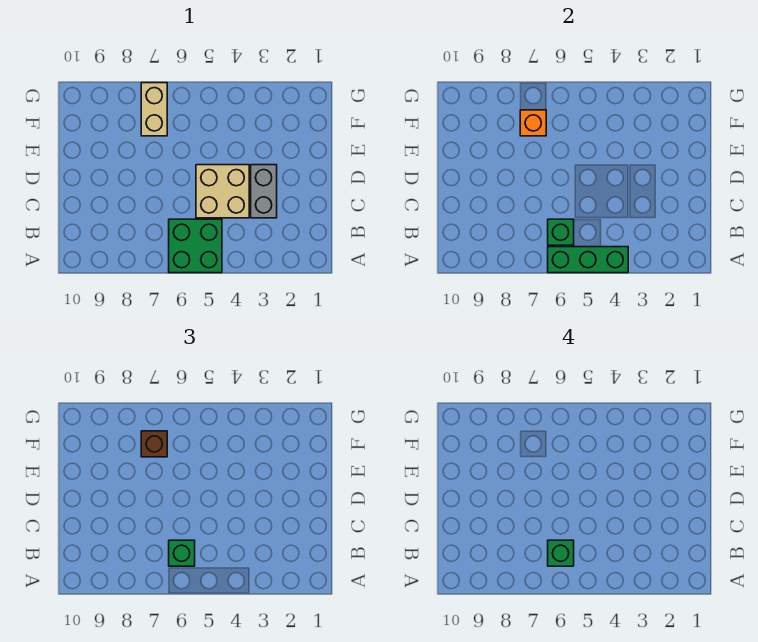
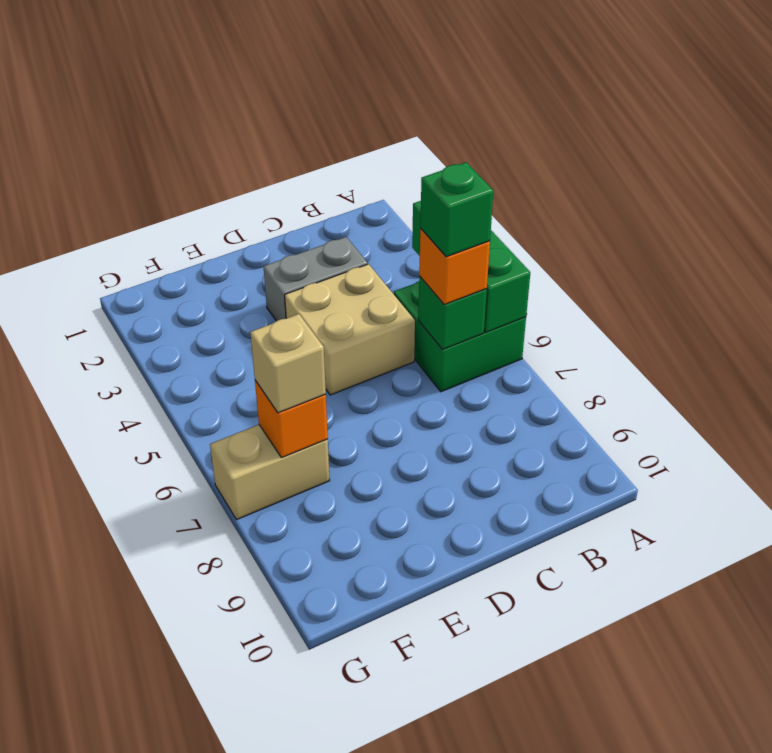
green brick B6 level 3 -> orange brick B6 level 3
brown brick F7 level 3 -> tan brick F7 level 3

